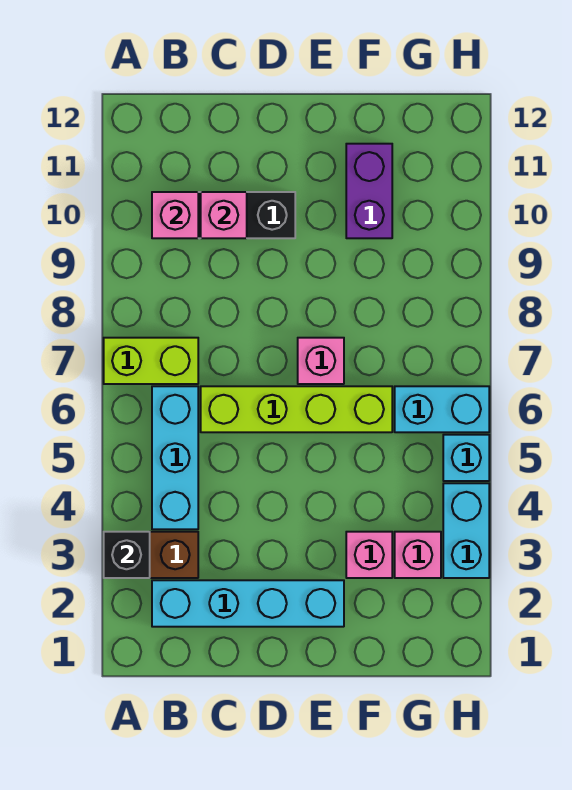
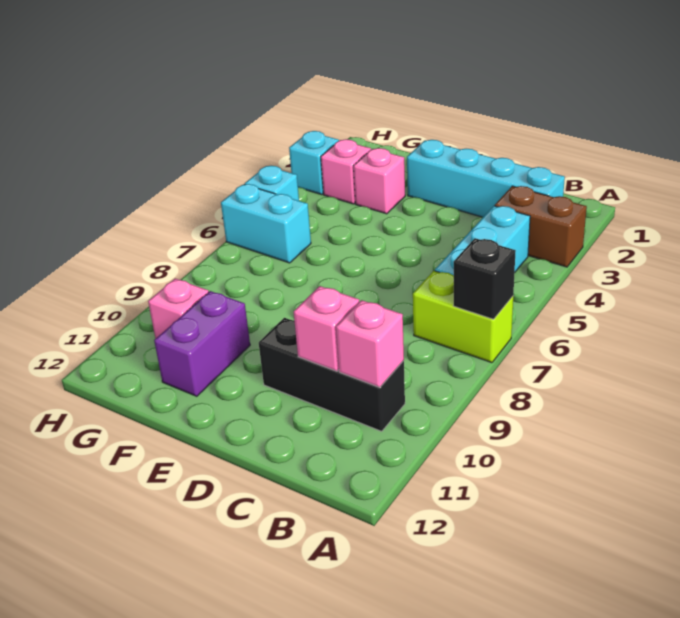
black brick A3 level 2 -> black brick A7 level 2
lime brick C6:F6 level 1 -> none
pink brick E7 level 1 -> pink brick G10 level 1
cyan brick H3:H4 level 1 -> cyan brick H3 level 1

